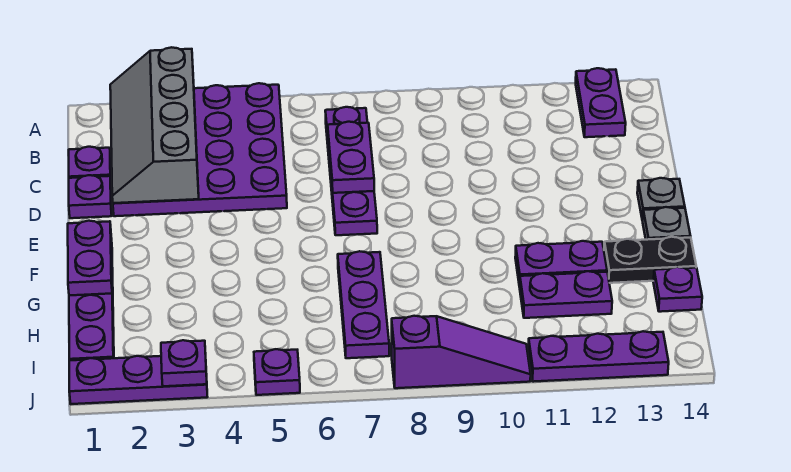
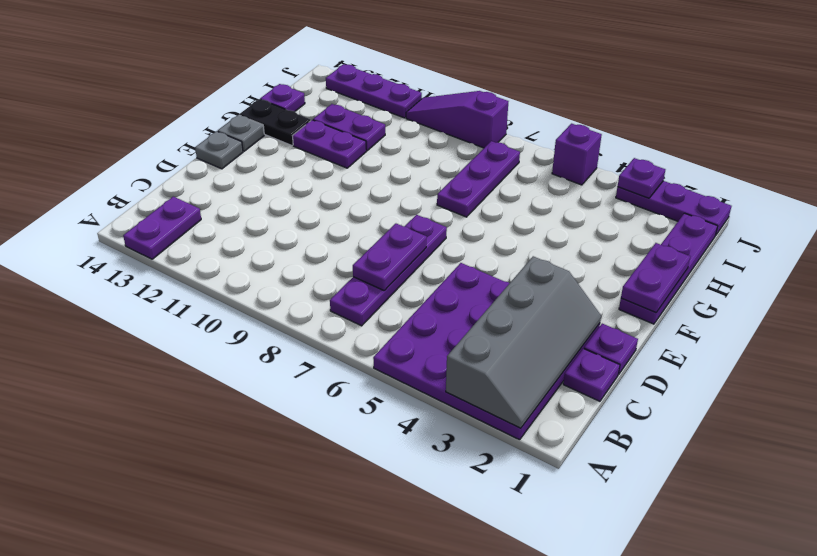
purple plate J5 level 1 -> purple brick J5 level 1

